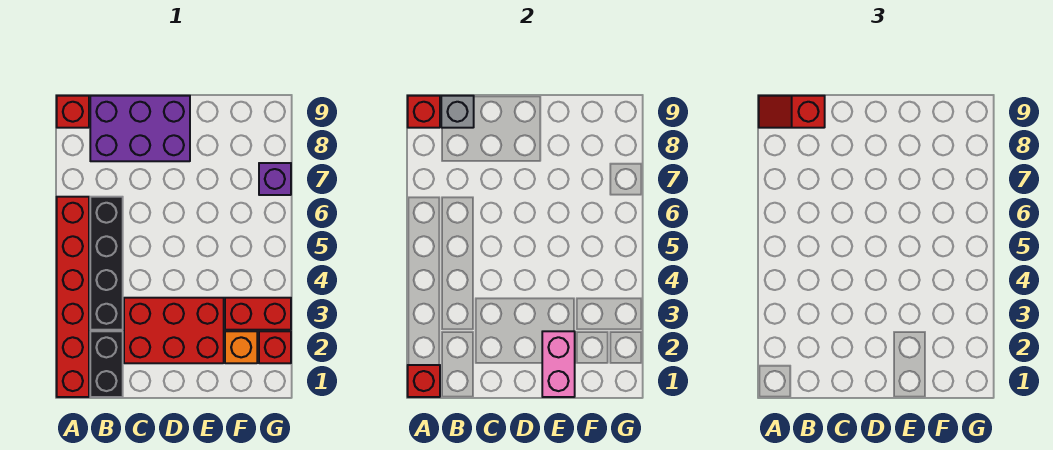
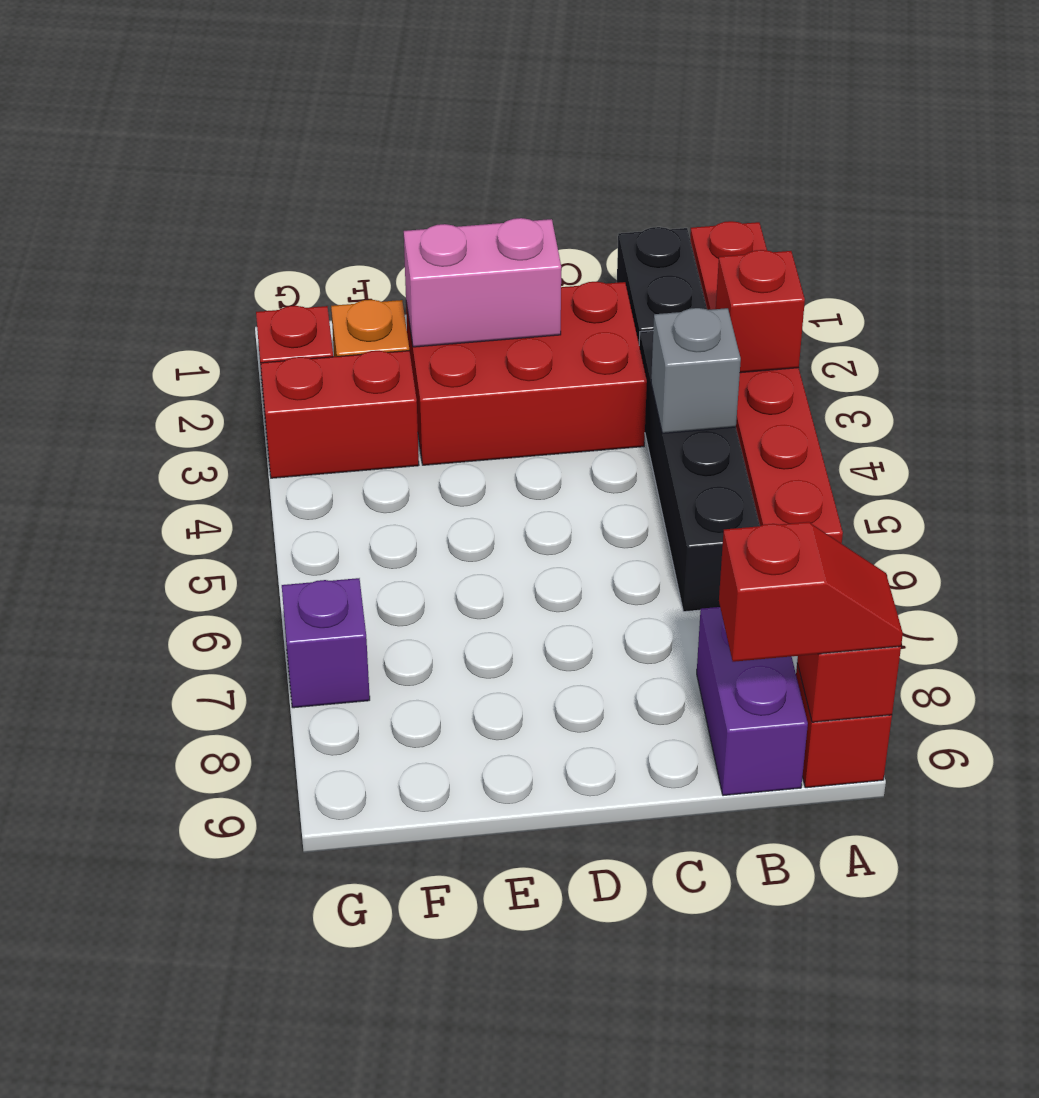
red brick A1 level 2 -> red brick A3 level 2
purple brick B8:D9 level 1 -> purple brick B8:B9 level 1
grey brick B9 level 2 -> grey brick B4 level 2
pink brick E1:E2 level 2 -> pink brick D2:E2 level 2

